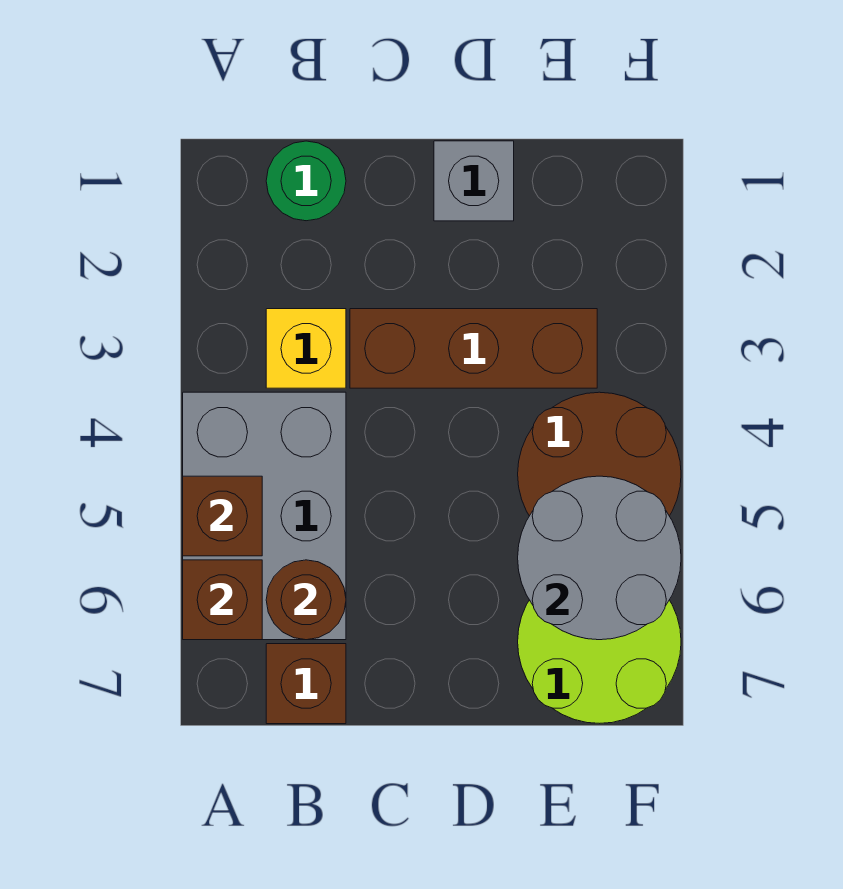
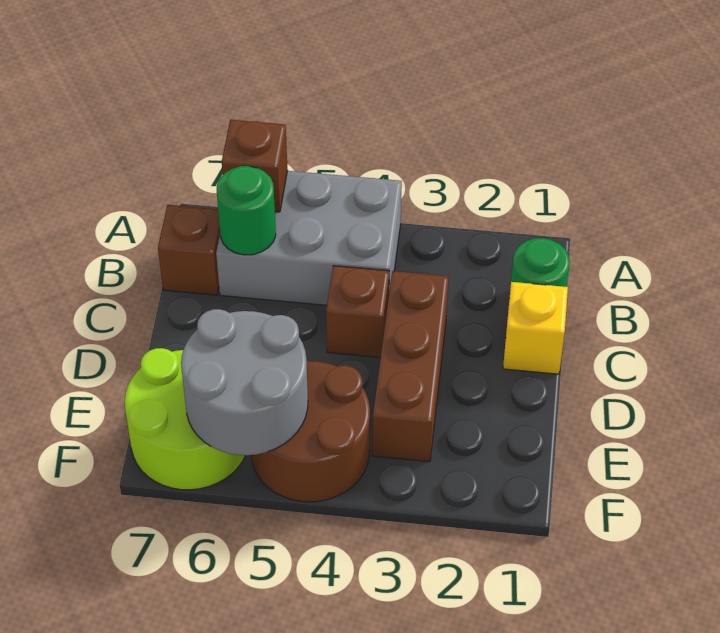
brown brick A5 level 2 -> brown brick C4 level 1
yellow brick B3 level 1 -> yellow brick C1 level 1
brown round brick B6 level 2 -> green round brick B6 level 2
grey brick D1 level 1 -> none

